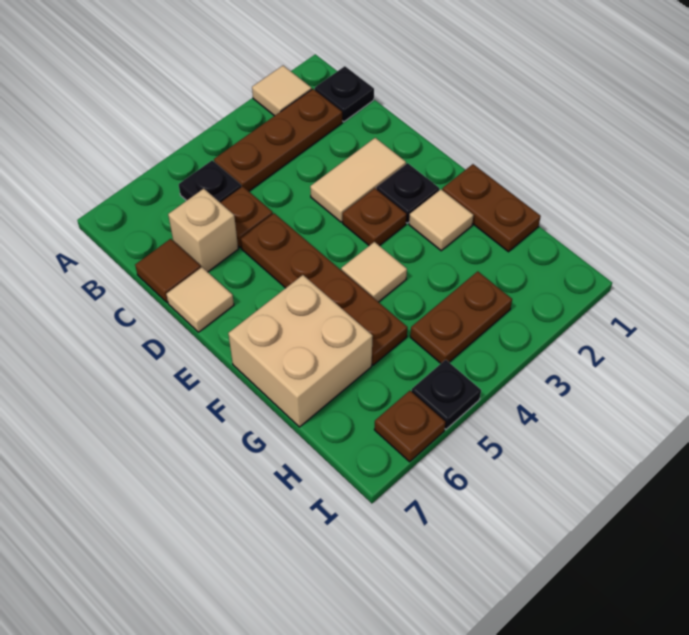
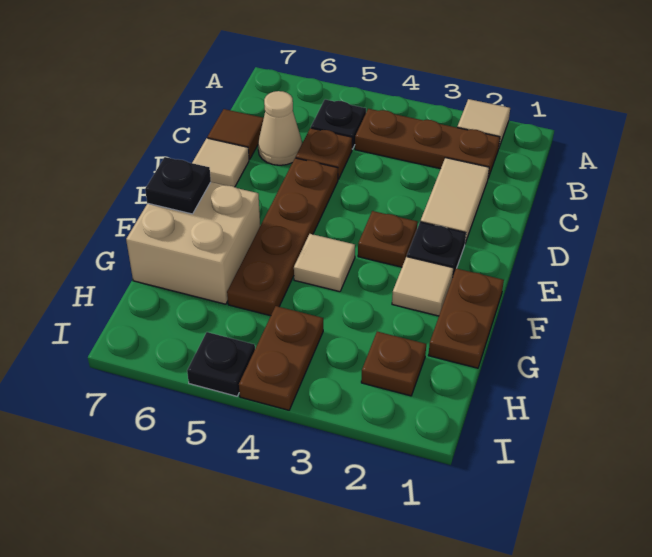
black plate B1 level 1 -> black plate F7 level 2
tan brick C6 level 1 -> tan cone C6 level 1
tan tile D2:D3 level 1 -> tan tile C2:D2 level 1
brown plate H3:H4 level 1 -> brown plate H4:I4 level 1
brown plate I6 level 1 -> brown plate H2 level 1

